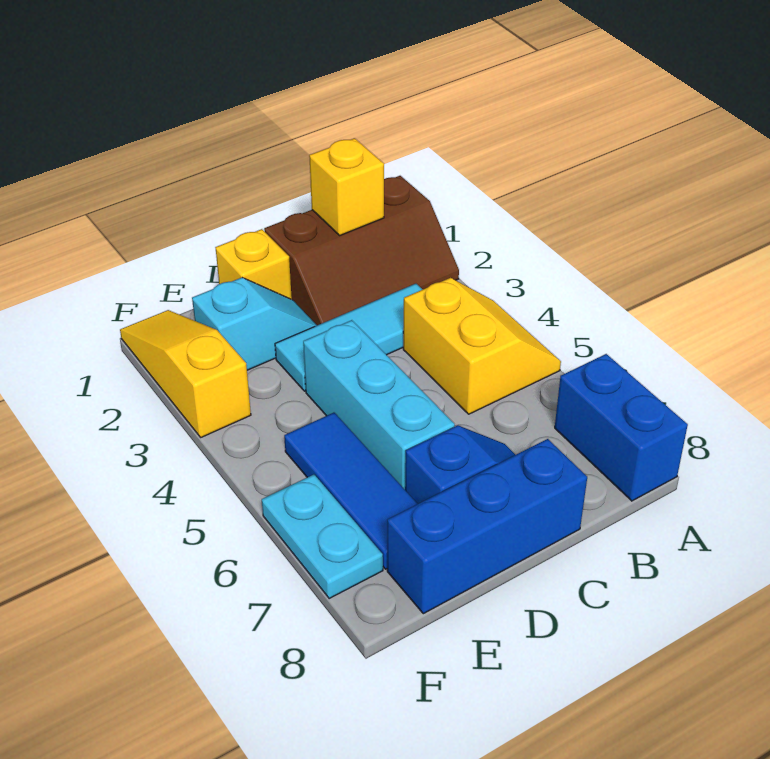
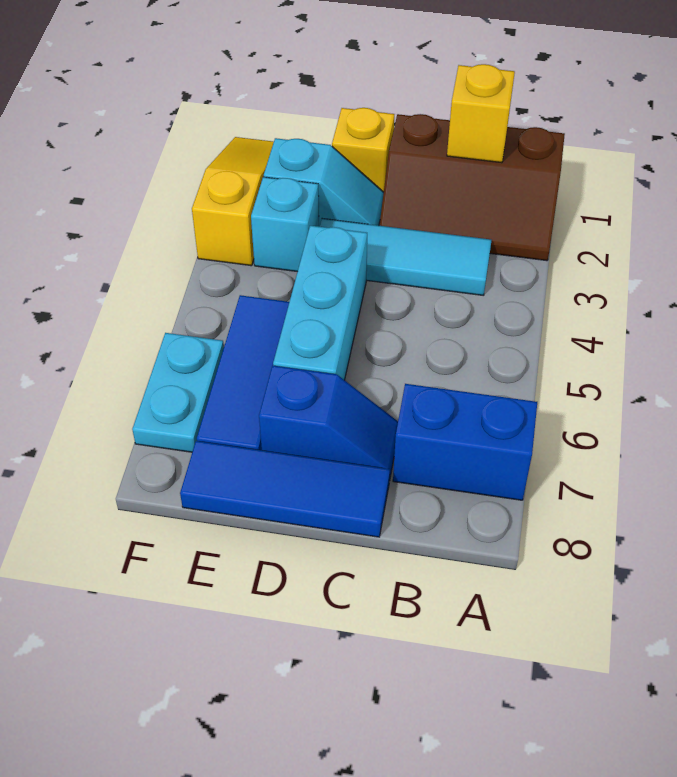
yellow slope A4:B5 level 1 top B -> none
blue brick A7:A8 level 1 -> blue brick A7:B7 level 1
blue brick C8:E8 level 1 -> blue tile C8:E8 level 1
none -> cyan brick E3 level 1

